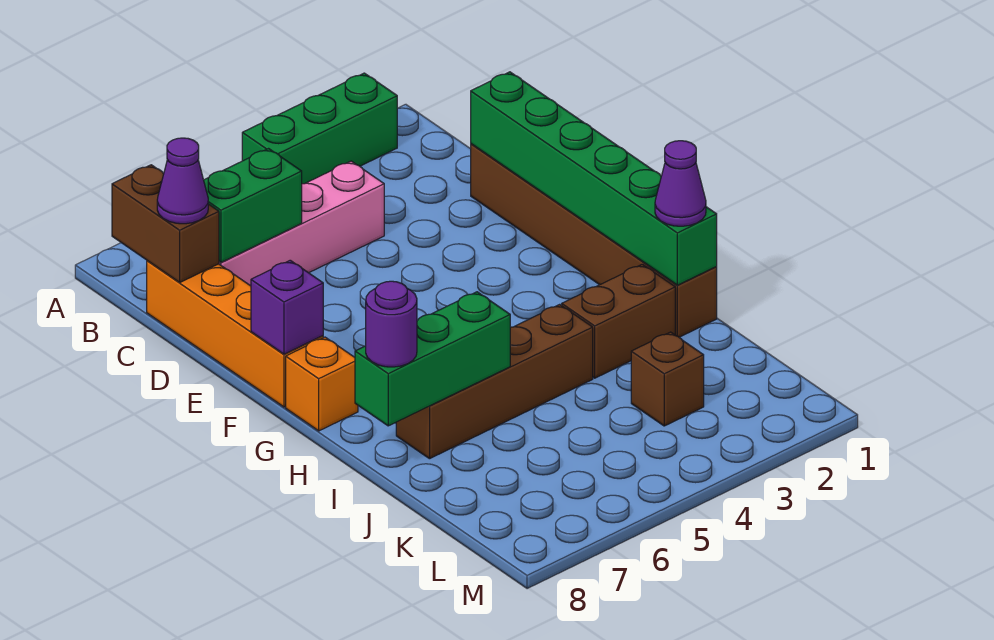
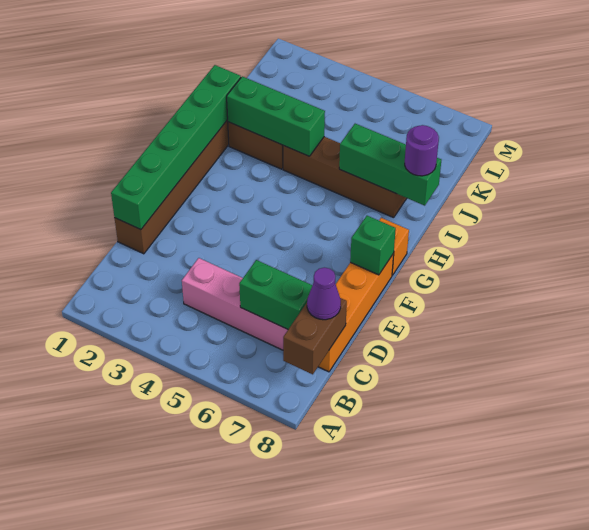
green brick A2:A4 level 1 -> green brick I2:I4 level 2
purple brick F8 level 2 -> green brick F8 level 2
purple cone I1 level 3 -> none
brown brick K3 level 1 -> none

